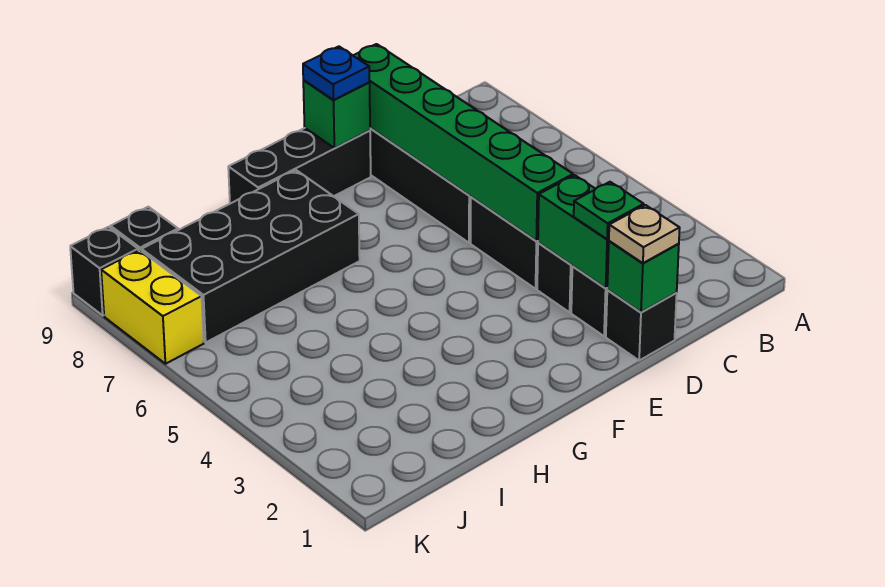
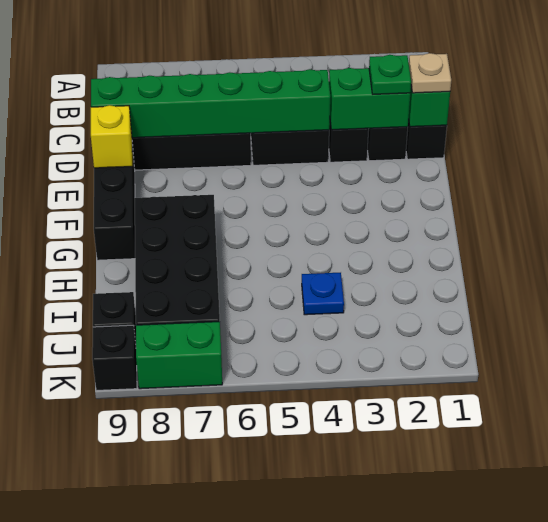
green brick E9 level 2 -> yellow brick E9 level 2
blue plate E9 level 3 -> blue plate I4 level 1
yellow brick K7:K8 level 1 -> green brick K7:K8 level 1

